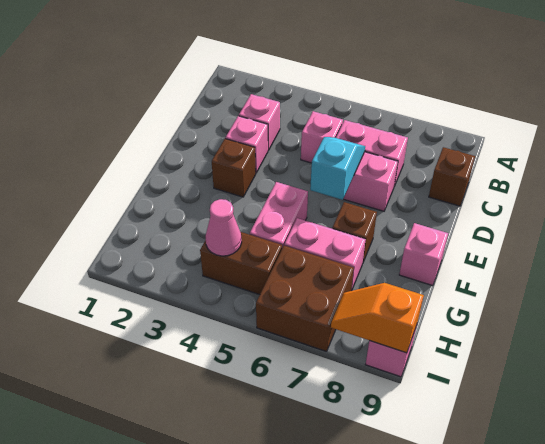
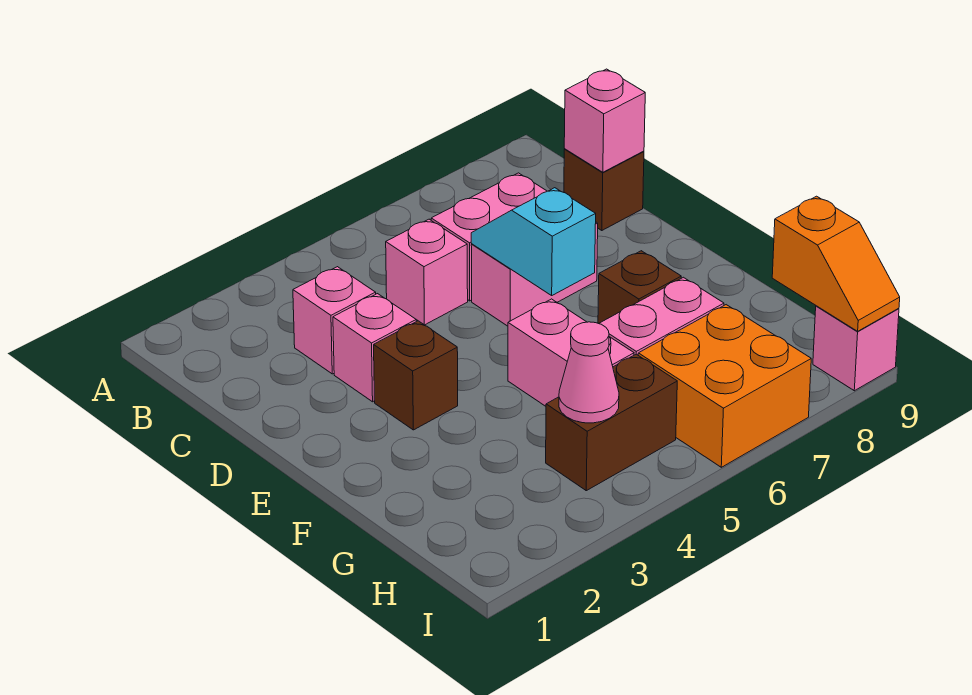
pink brick F9 level 1 -> pink brick C9 level 2
brown brick H6:I7 level 1 -> orange brick H6:I7 level 1
orange slope I8:I9 level 2 top 9 -> orange slope H9:I9 level 2 top H

